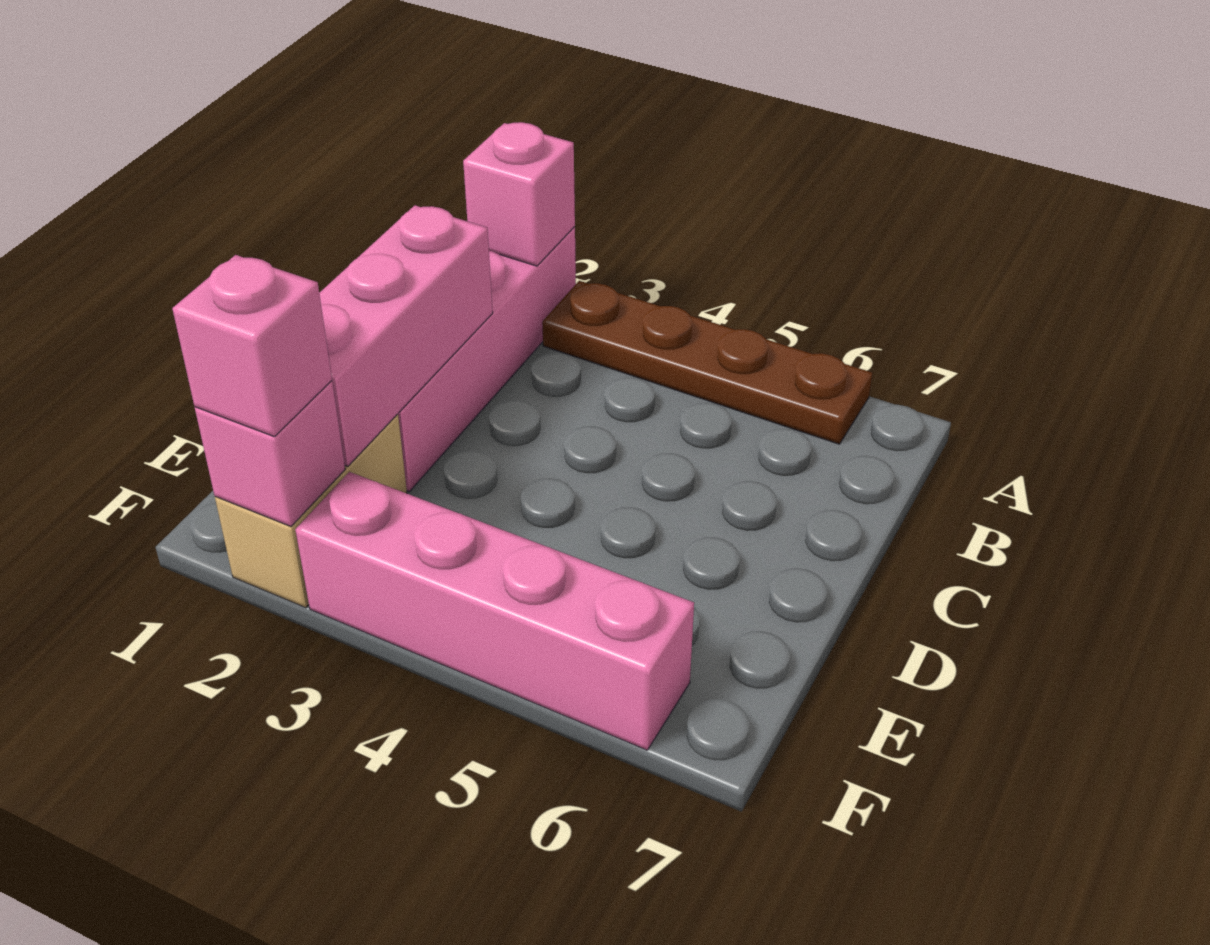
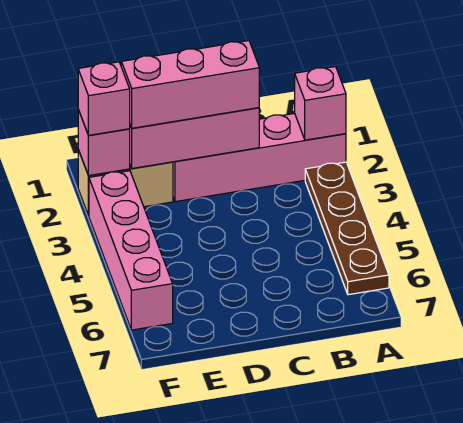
none -> pink brick C2:E2 level 3

